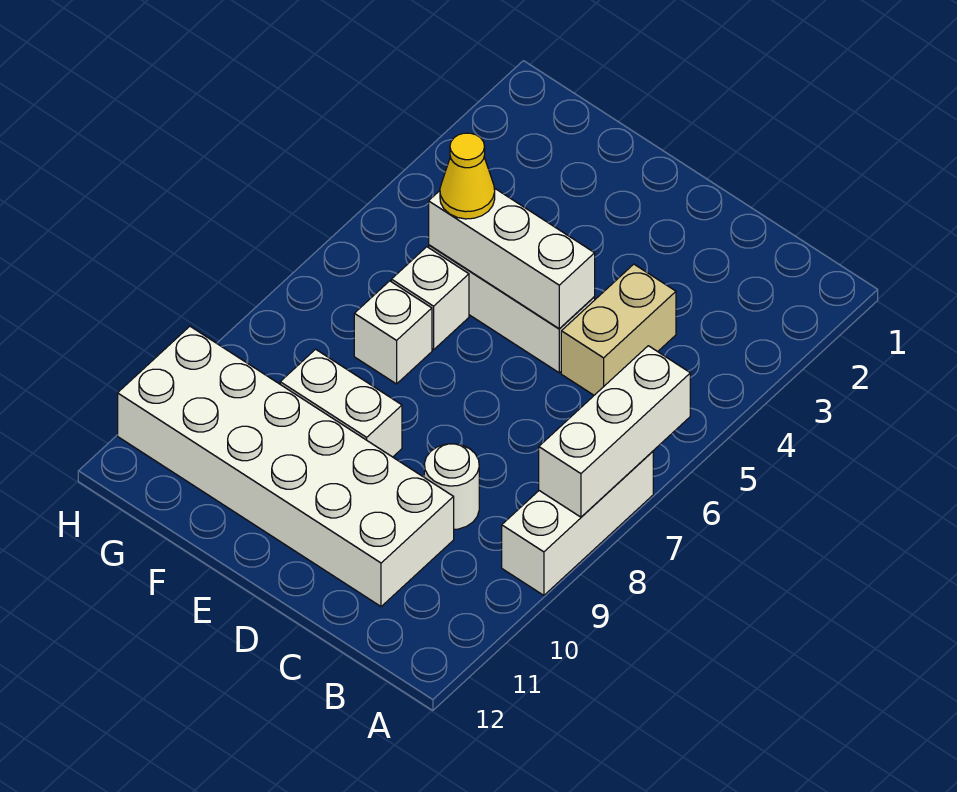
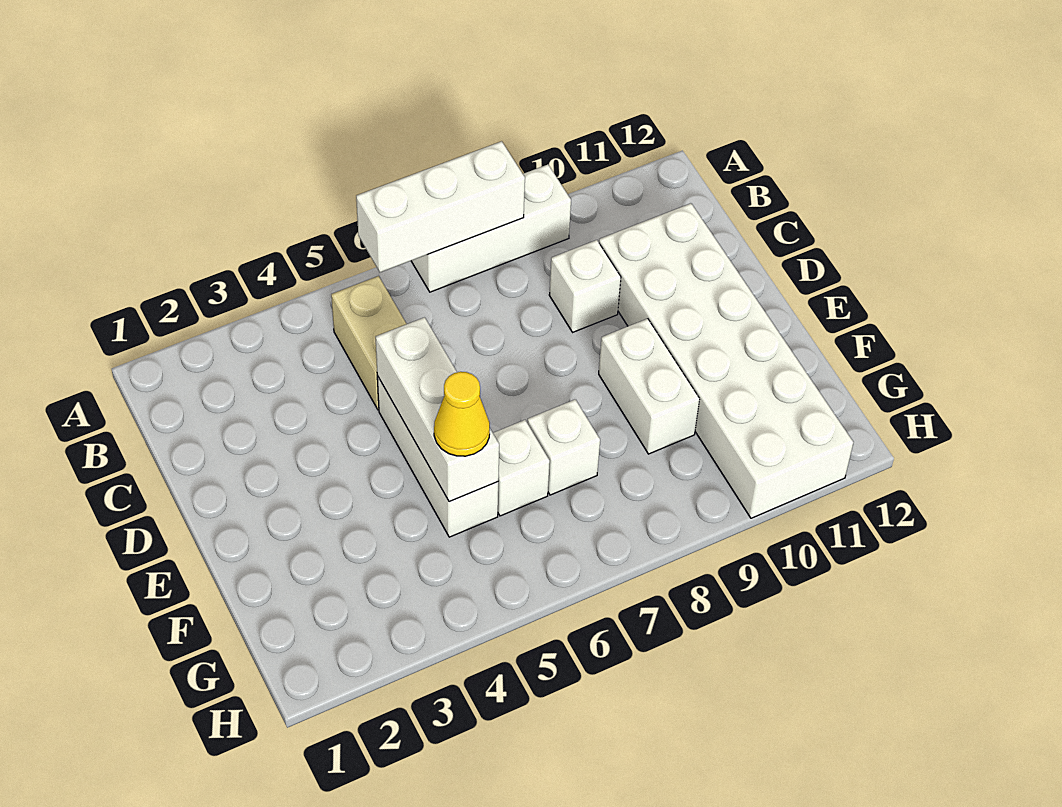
tan brick C4:C5 level 1 -> tan brick B5:C5 level 1
white round brick C9 level 1 -> white brick C9 level 1

